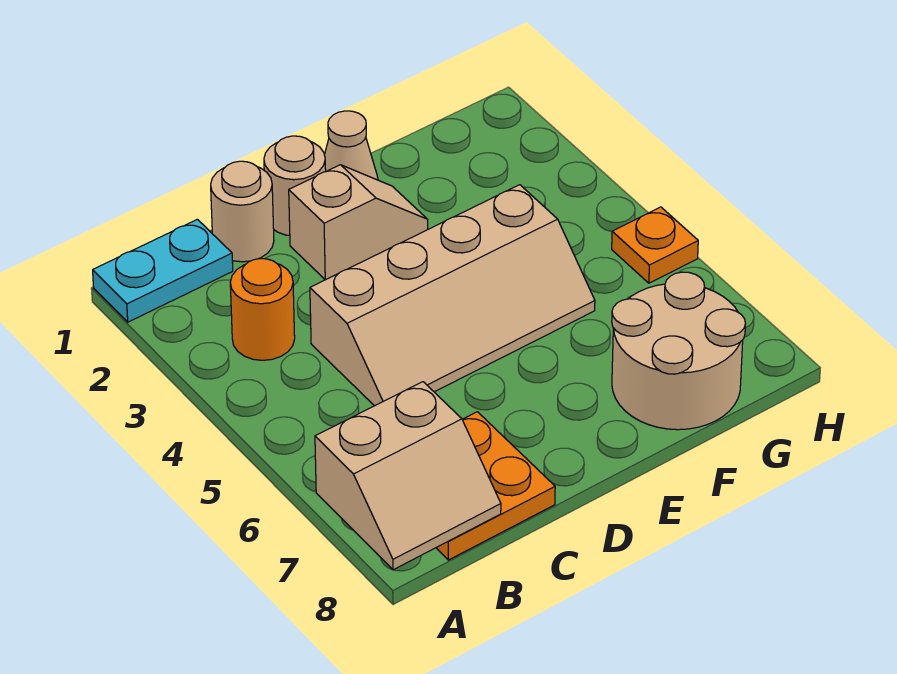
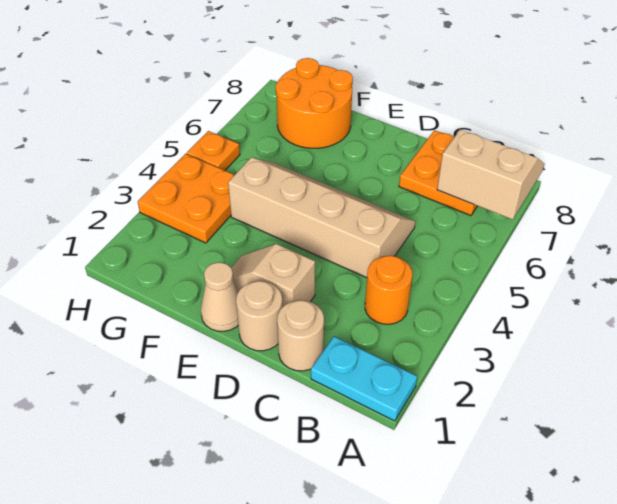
tan round brick F7:G8 level 1 -> orange round brick F7:G8 level 1
none -> orange plate G3:H4 level 1

